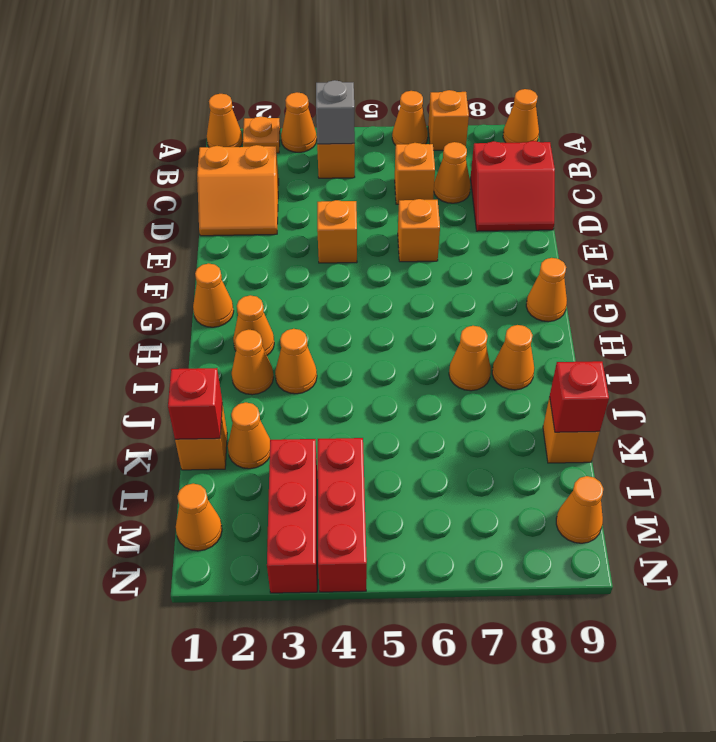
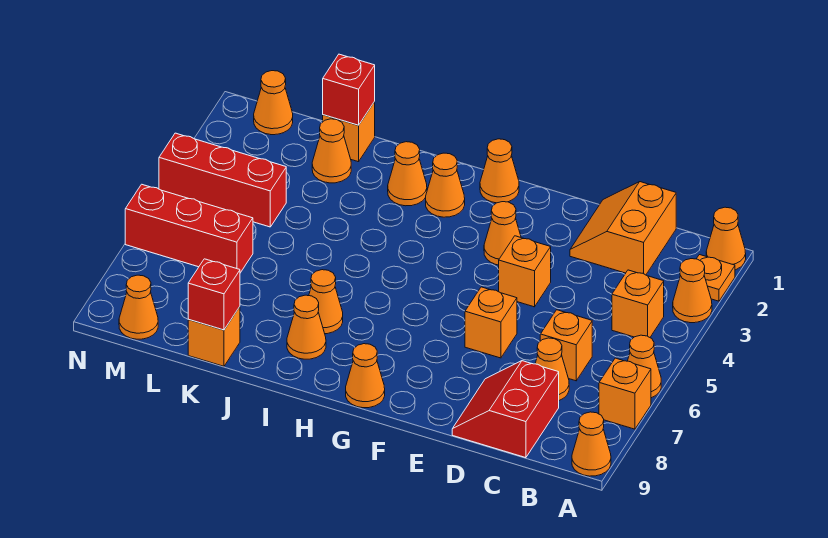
grey brick B4 level 2 -> none
orange cone I3 level 1 -> orange cone F3 level 1
red brick L3:N3 level 1 -> red brick L6:N6 level 1

